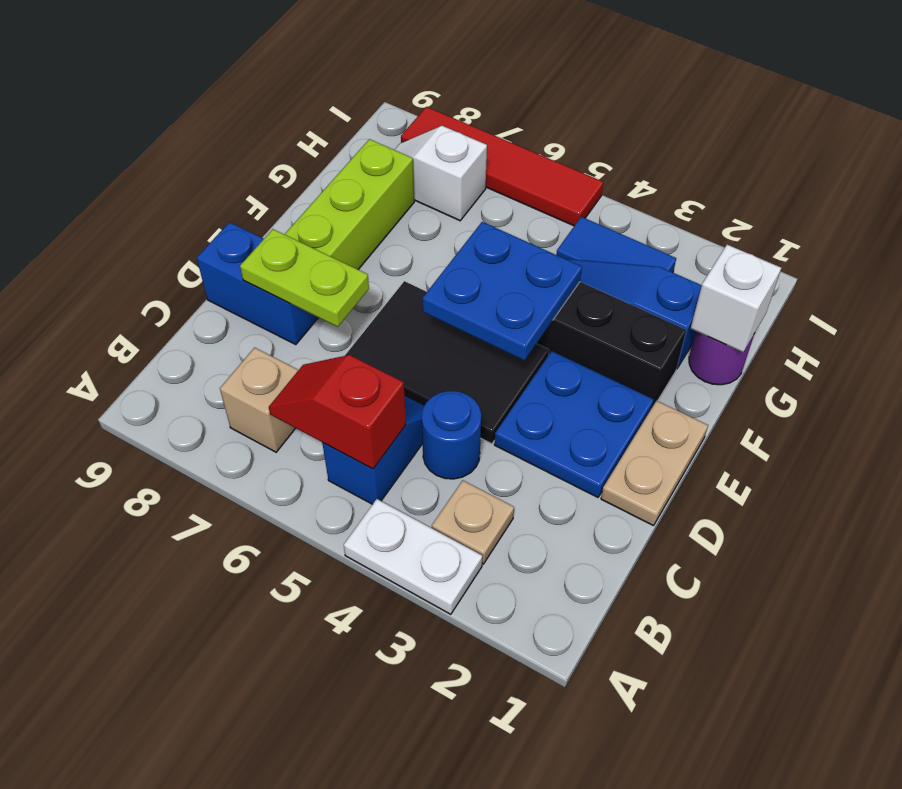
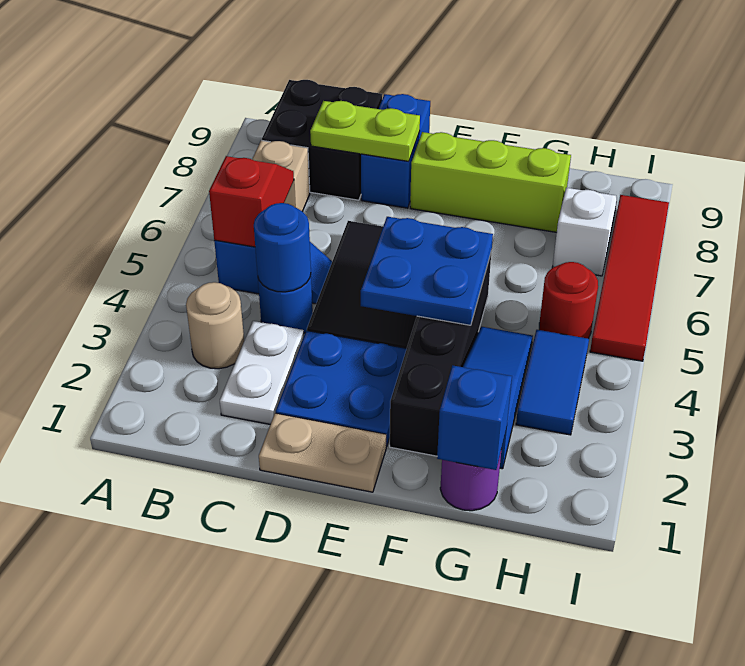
white plate A3:A4 level 1 -> white plate C2:C3 level 1
tan plate B3 level 1 -> tan round brick B3 level 1
none -> black brick B8:C9 level 1
none -> blue round brick C4 level 2
lime plate D7:D8 level 2 -> lime plate C8:D8 level 2
white brick G1 level 2 -> blue brick G1 level 2
none -> red round brick H5 level 1

